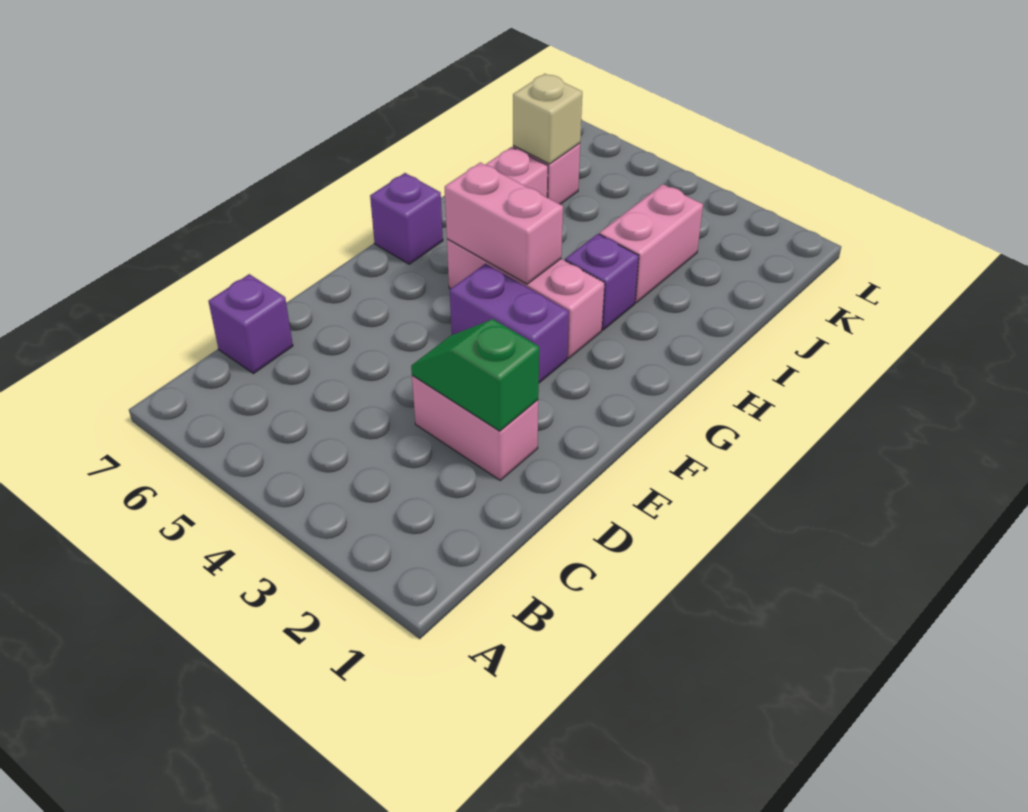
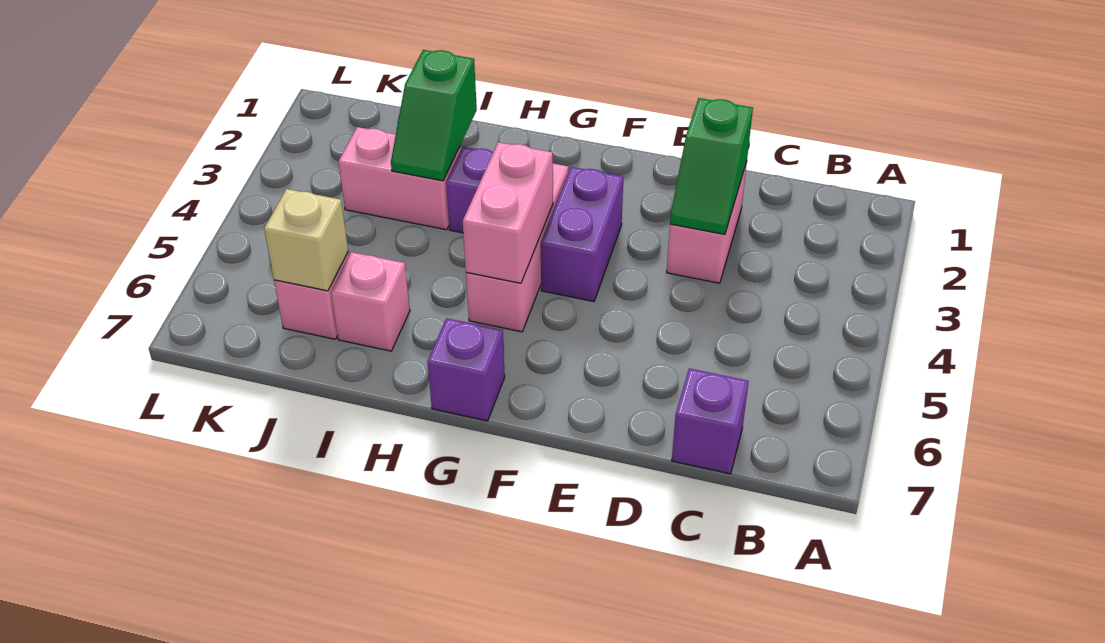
none -> green slope I2:I3 level 2 top 2

